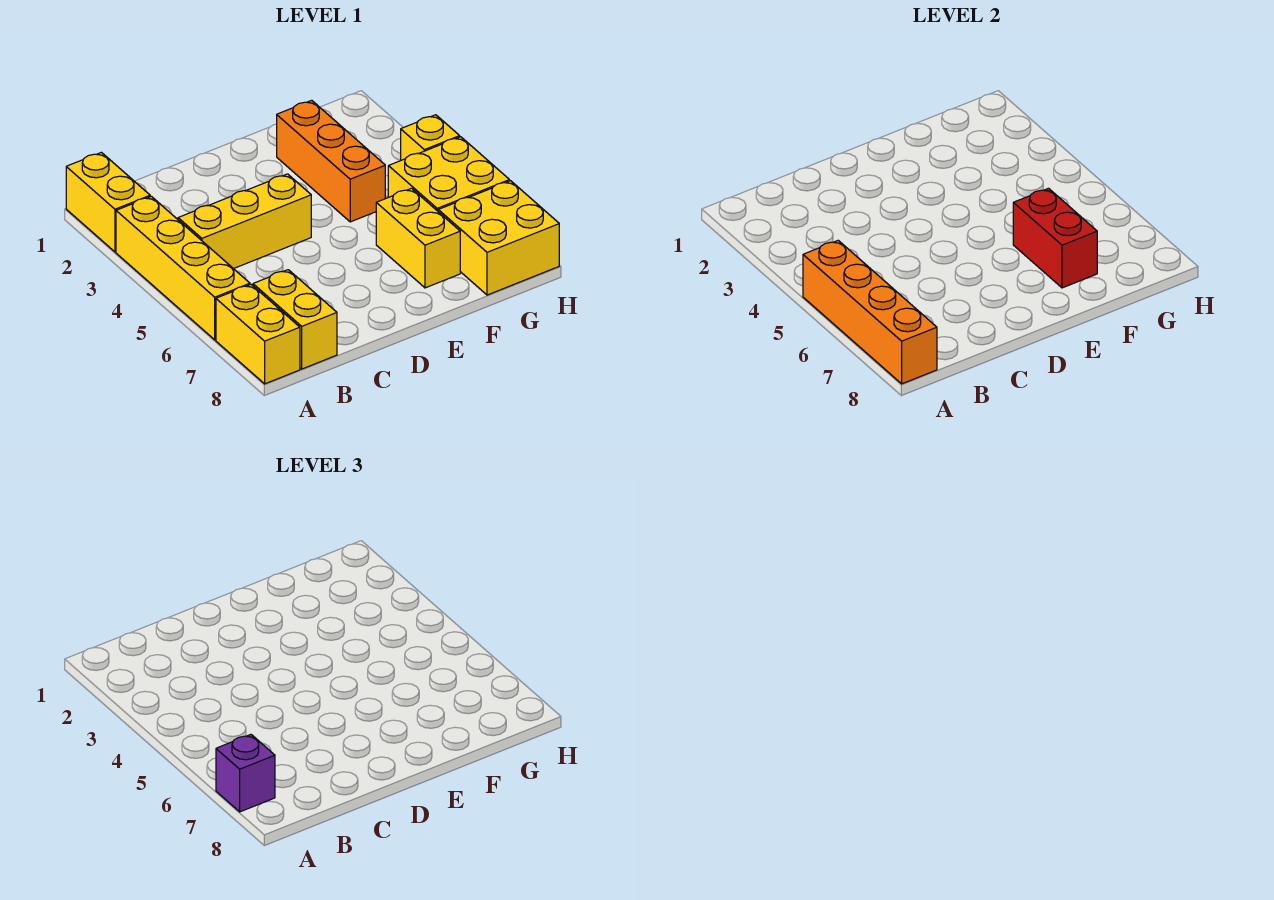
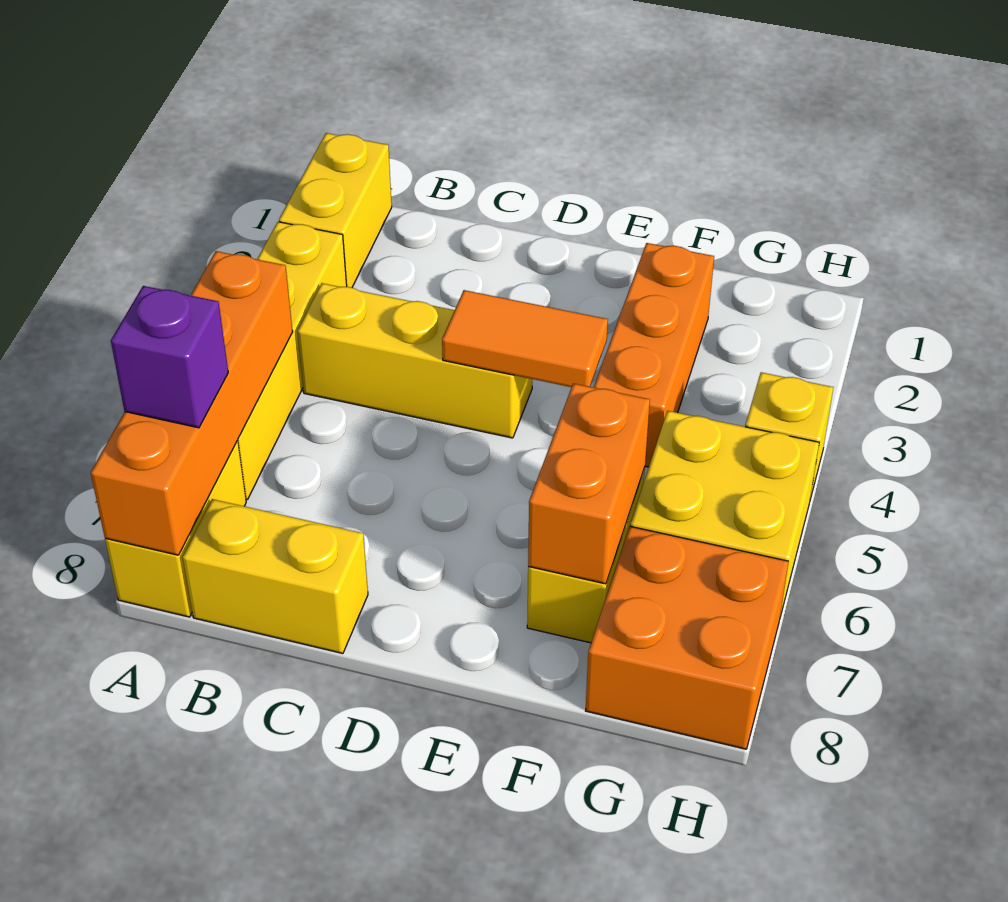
yellow brick B7:B8 level 1 -> yellow brick B8:C8 level 1
none -> orange tile D4:E4 level 2
red brick F6:F7 level 2 -> orange brick F6:F7 level 2
yellow brick G7:H8 level 1 -> orange brick G7:H8 level 1

